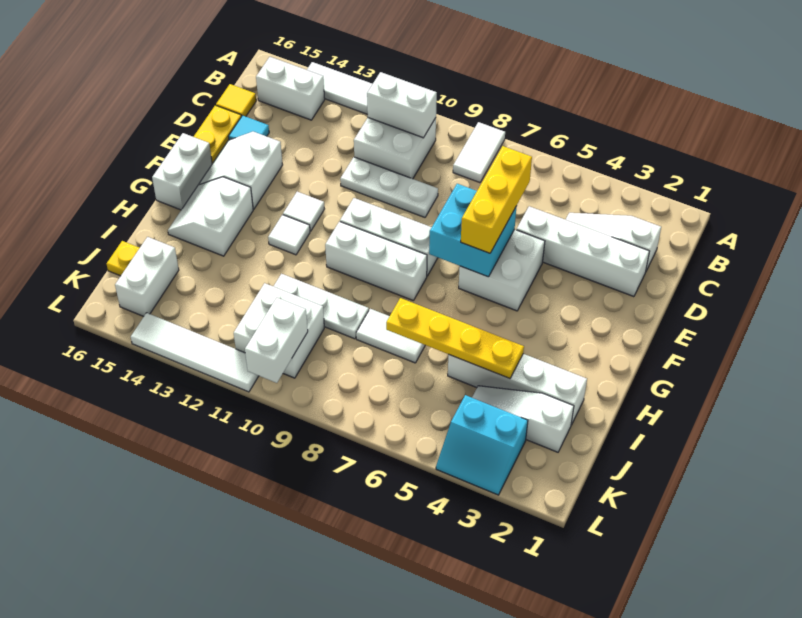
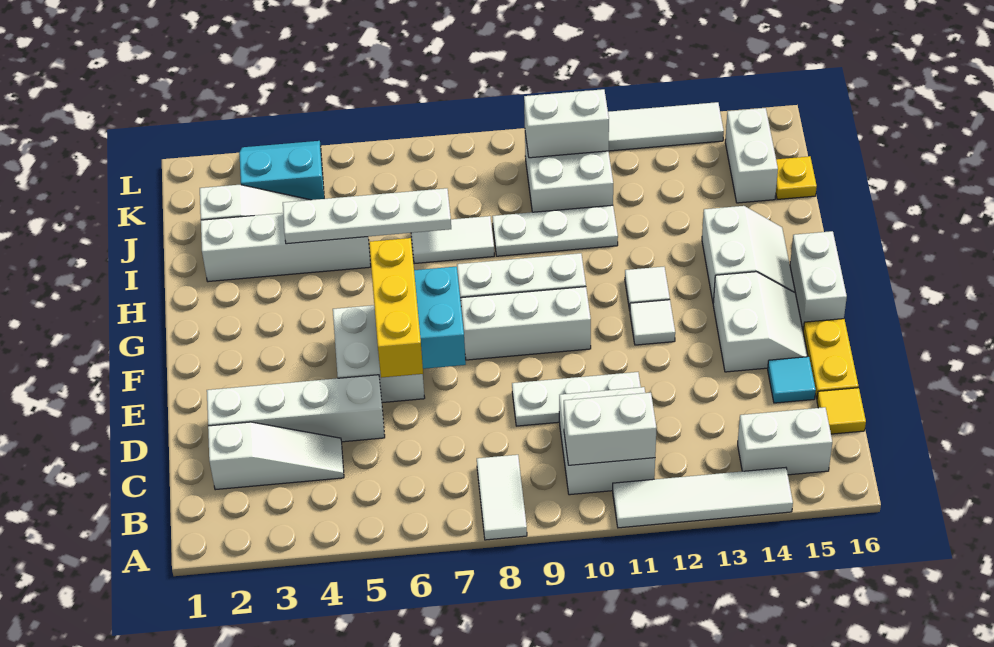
yellow plate I4:I7 level 2 -> white plate I4:I7 level 2
white brick K10:L10 level 2 -> white brick K10:K11 level 2

